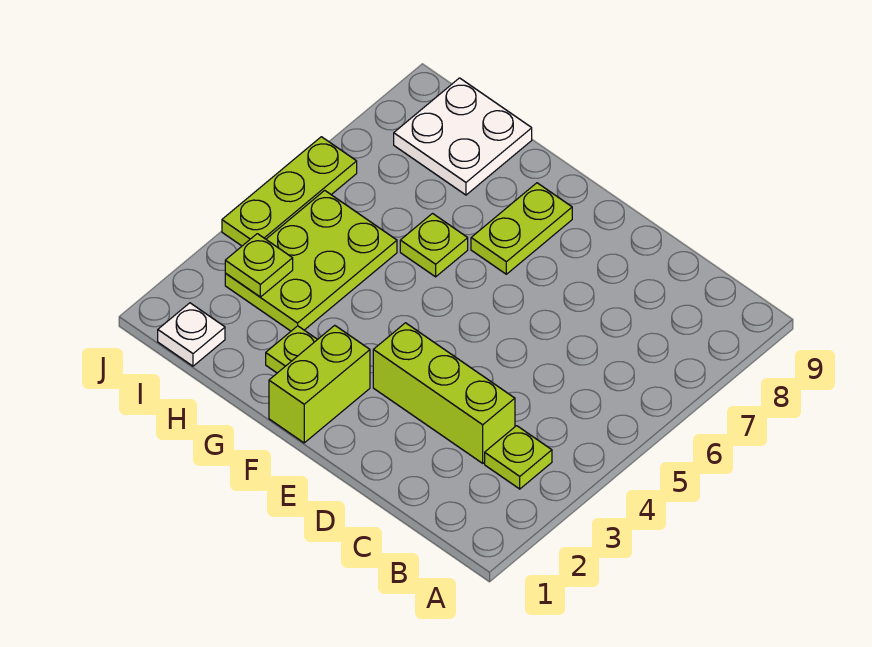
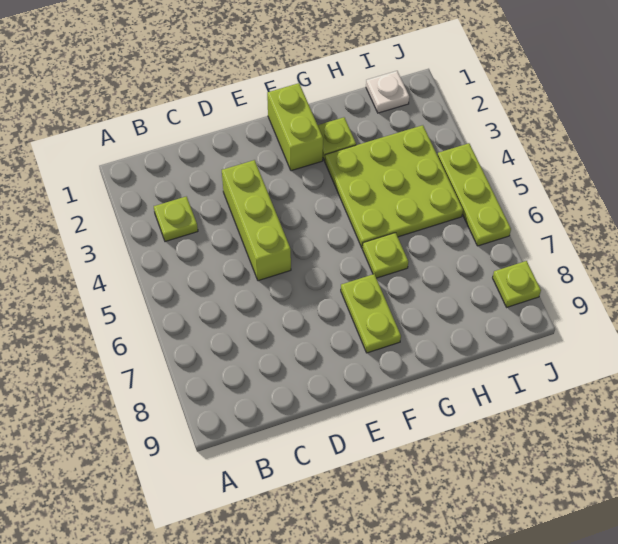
lime brick C3:E3 level 1 -> lime brick D3:D5 level 1
lime plate H3:I5 level 1 -> lime plate G3:I5 level 1
white plate H8:I9 level 1 -> none
lime plate I3 level 2 -> lime plate J8 level 1

